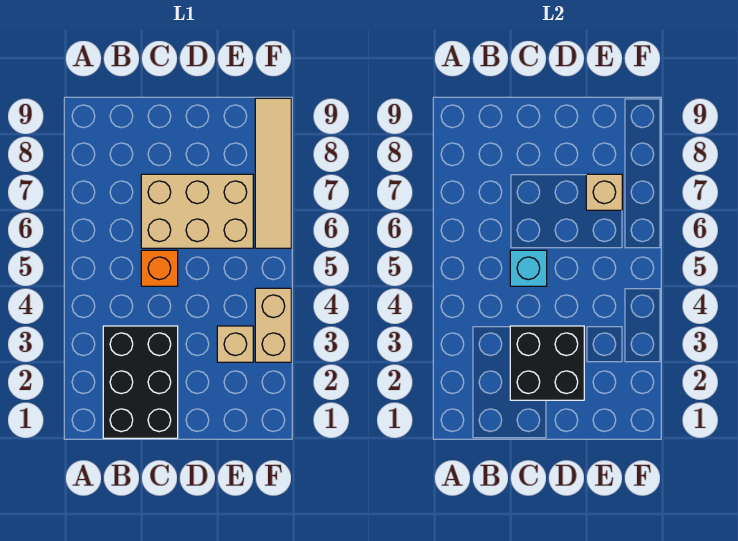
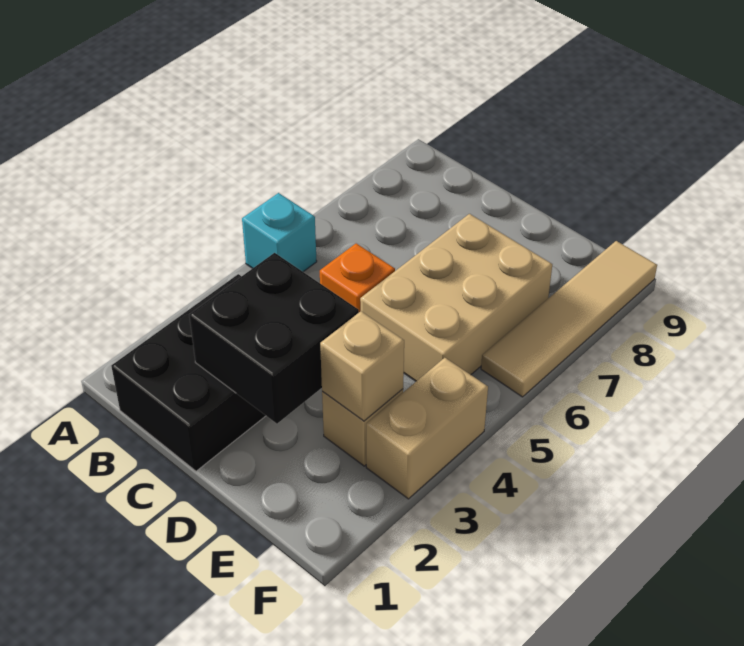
cyan brick C5 level 2 -> cyan brick A5 level 1
tan brick C6:E7 level 1 -> tan brick D5:E7 level 1
tan brick E7 level 2 -> tan brick E3 level 2

